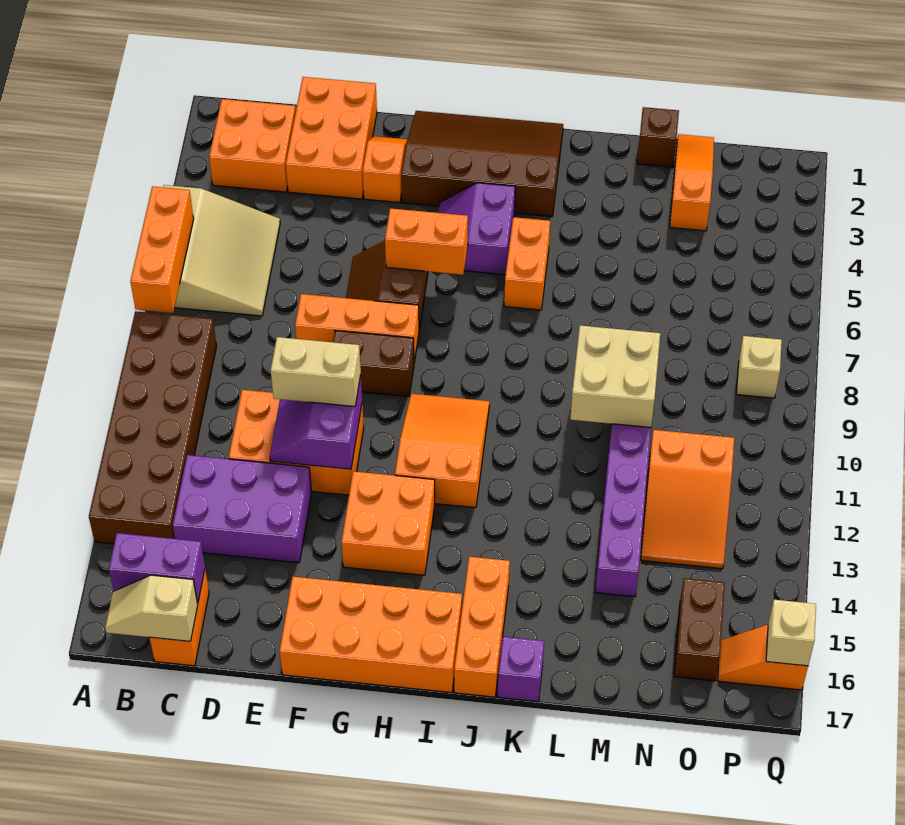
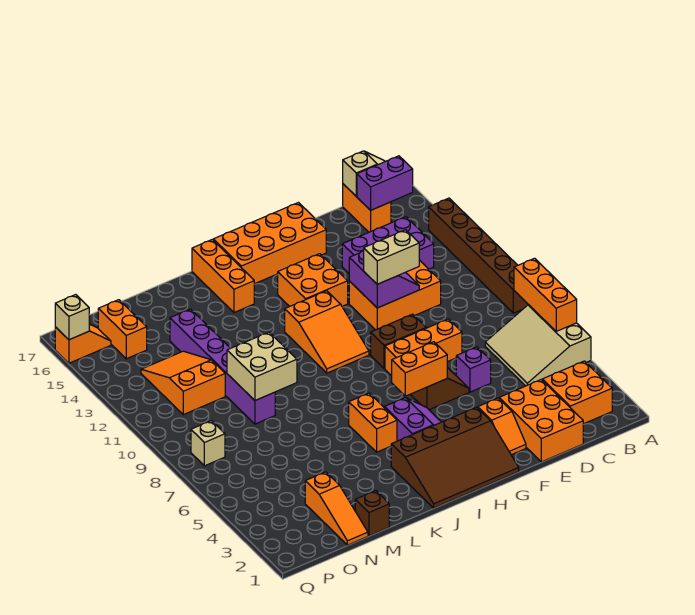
brown brick A9:B14 level 1 -> brown brick A9:A14 level 1
purple brick K17 level 1 -> purple brick E6 level 1
brown brick O15:O16 level 1 -> orange brick O15:O16 level 1

